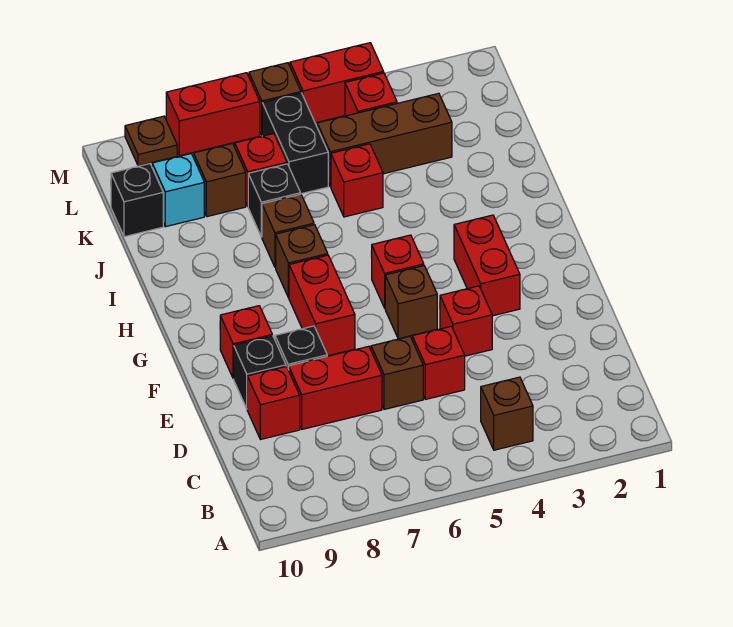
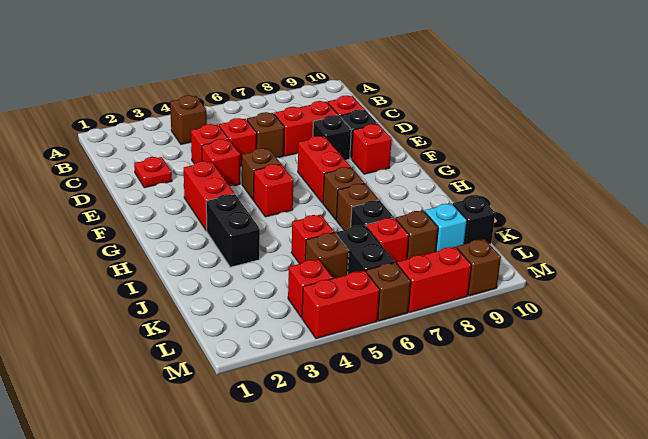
none -> red plate D2 level 1
none -> red brick D4 level 1
none -> black brick H3:I3 level 1
brown brick K3:K5 level 1 -> brown brick K5 level 1
brown plate M9 level 1 -> brown brick M9 level 1

